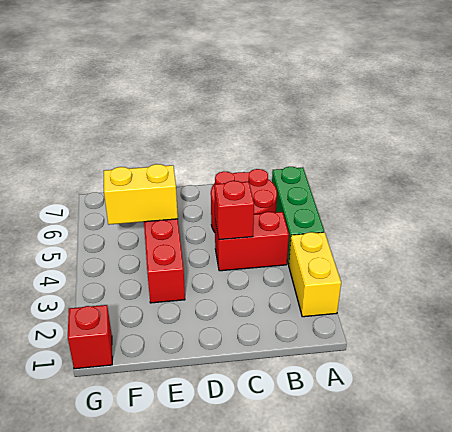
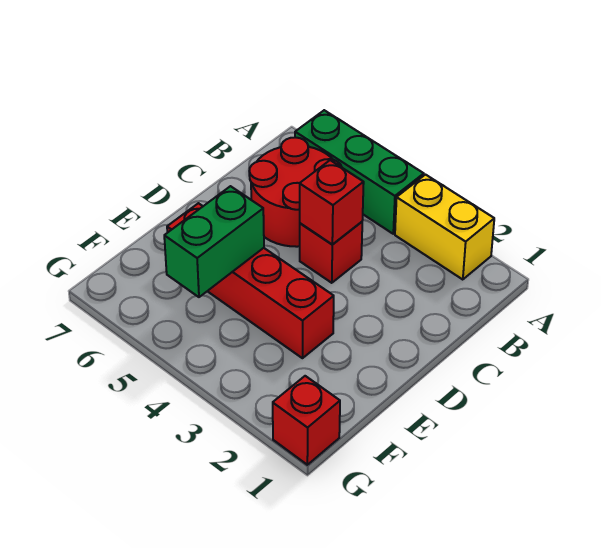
red brick B4:C4 level 1 -> red brick C4 level 1
yellow brick E5:F5 level 2 -> green brick E5:F5 level 2

